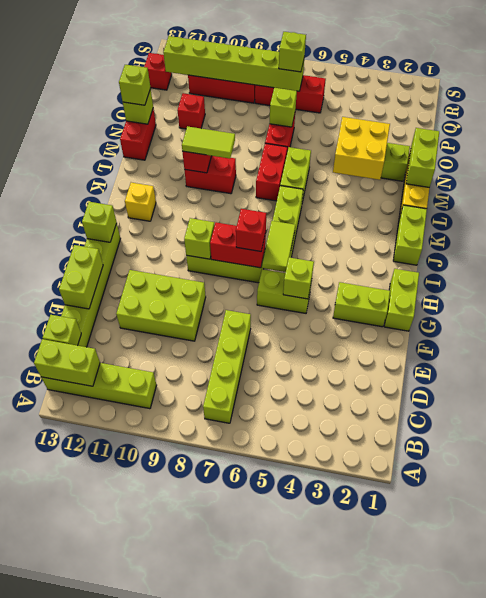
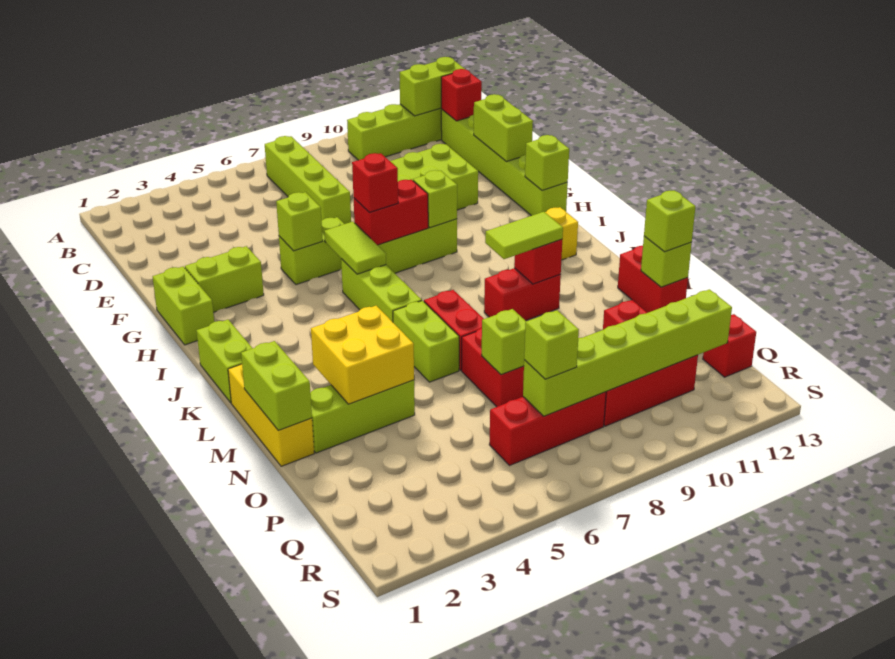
lime brick C13 level 2 -> red brick C13 level 2

